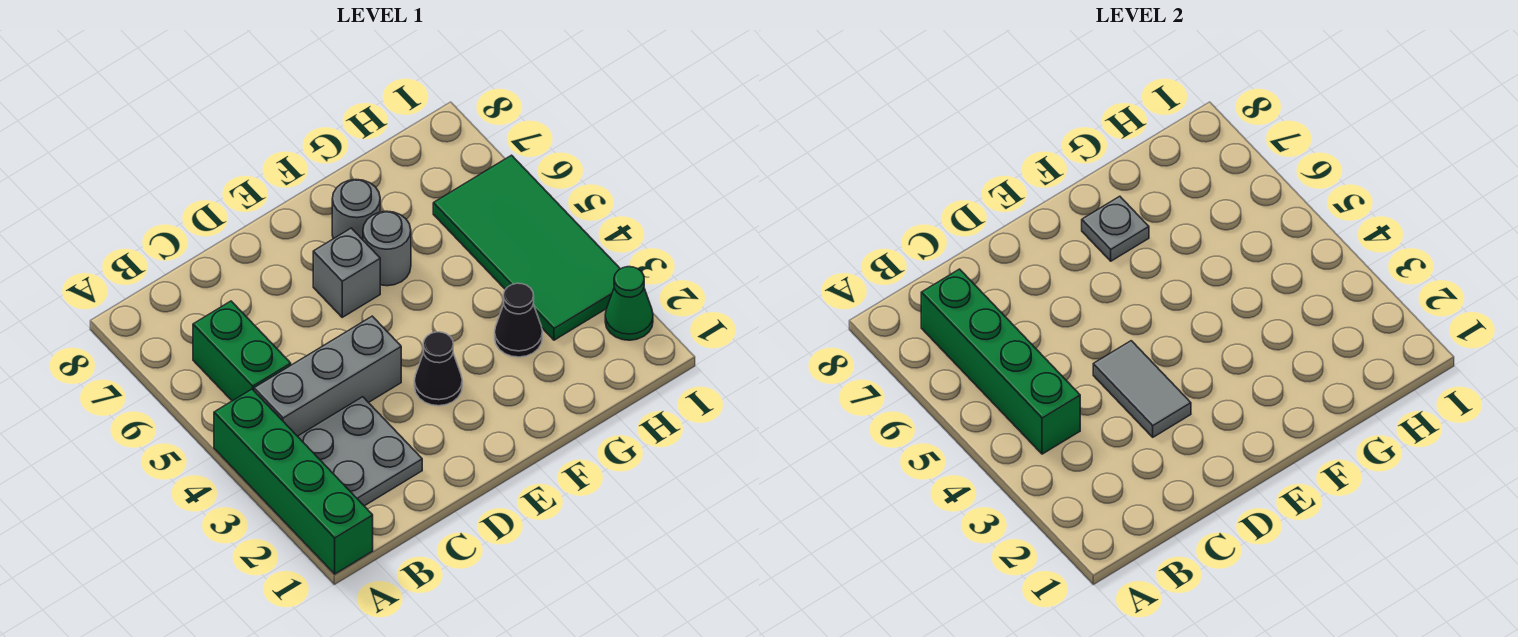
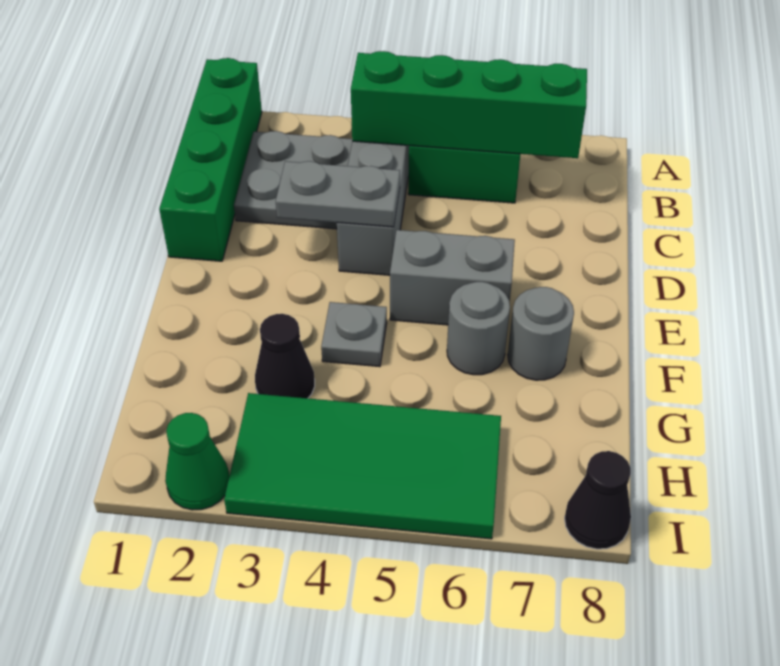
green brick A1:A4 level 1 -> green brick A1:D1 level 1
grey tile D3:D4 level 2 -> grey plate D3:D4 level 2
black cone E3 level 1 -> black cone I8 level 1
grey brick E6 level 1 -> grey brick E5:E6 level 1
grey plate F7 level 2 -> grey plate F4 level 1

